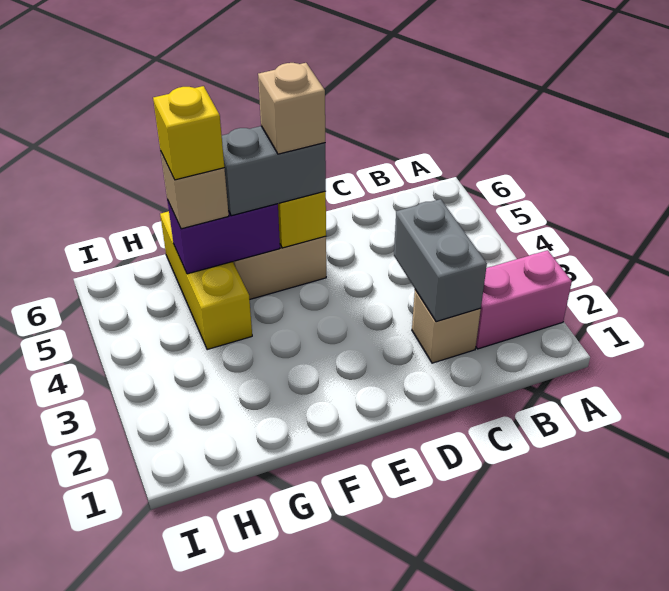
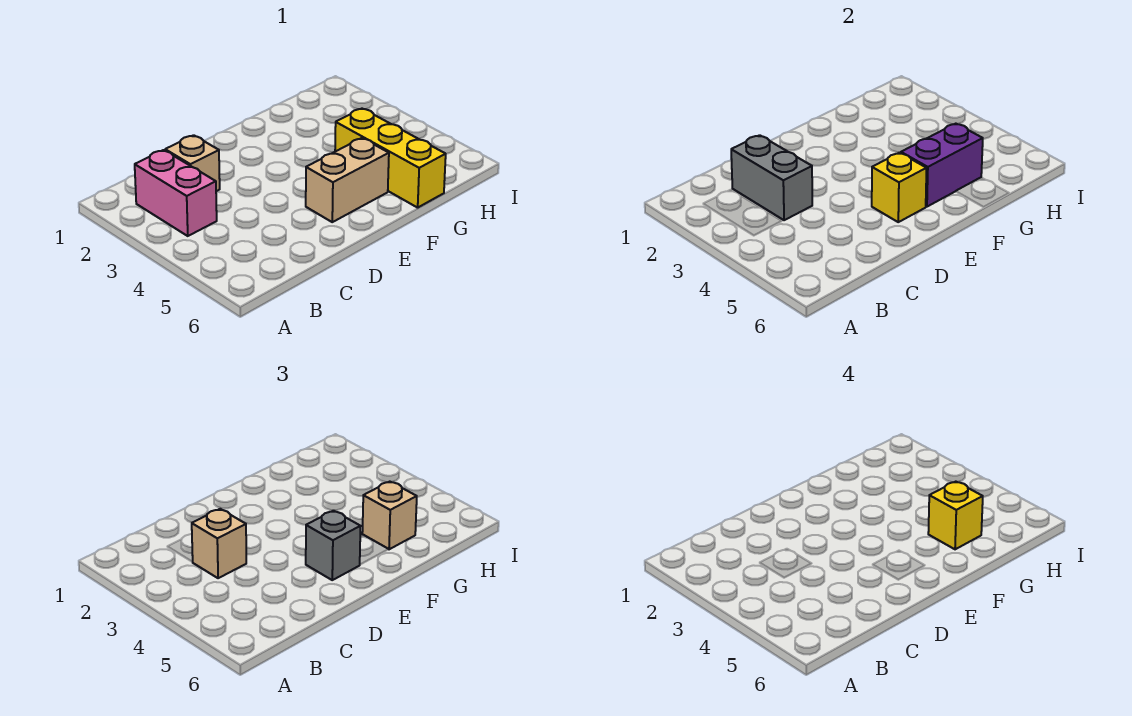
pink brick A2:B2 level 1 -> pink brick B2:B3 level 1
grey brick E5:F5 level 3 -> grey brick E5 level 3
tan brick E5 level 4 -> tan brick C3 level 3

